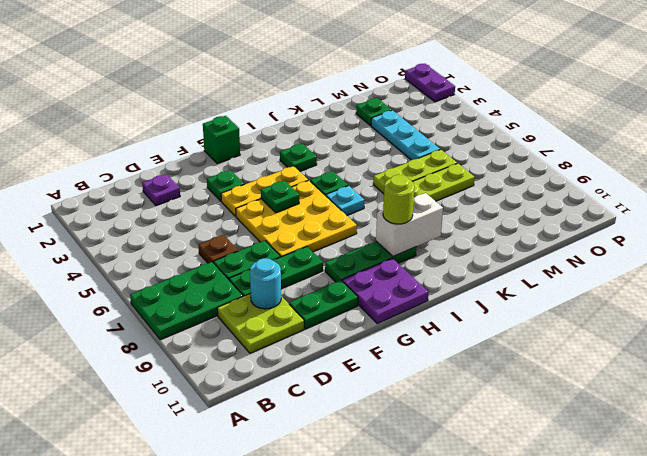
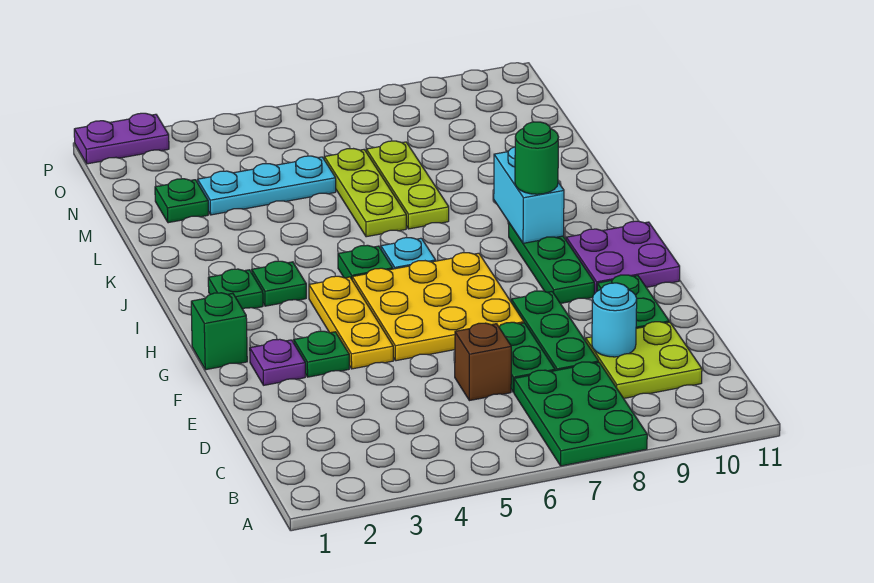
purple plate D2 level 1 -> purple plate F2 level 1
brown plate D6 level 1 -> brown brick D6 level 1
green plate G5 level 2 -> green plate I2 level 1
white brick I9:J9 level 2 -> cyan brick I9:J9 level 2
lime round brick I9 level 3 -> green round brick I9 level 3

